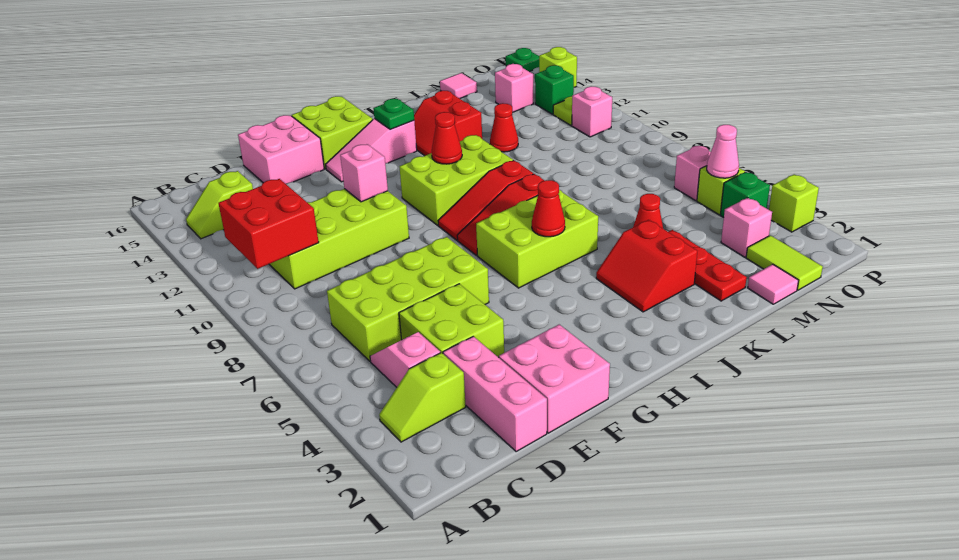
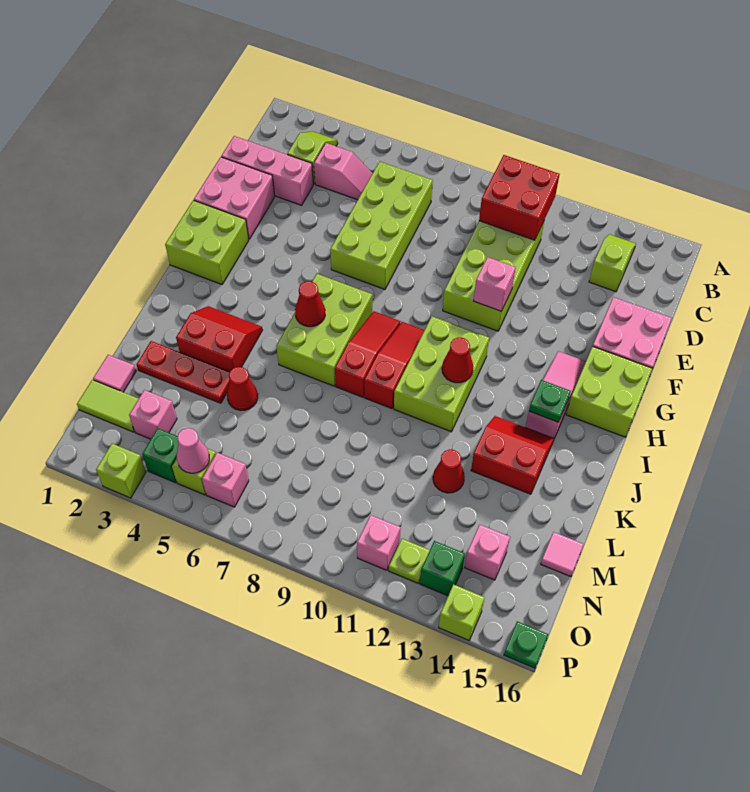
lime brick D4:E5 level 1 -> lime brick G1:H2 level 1

